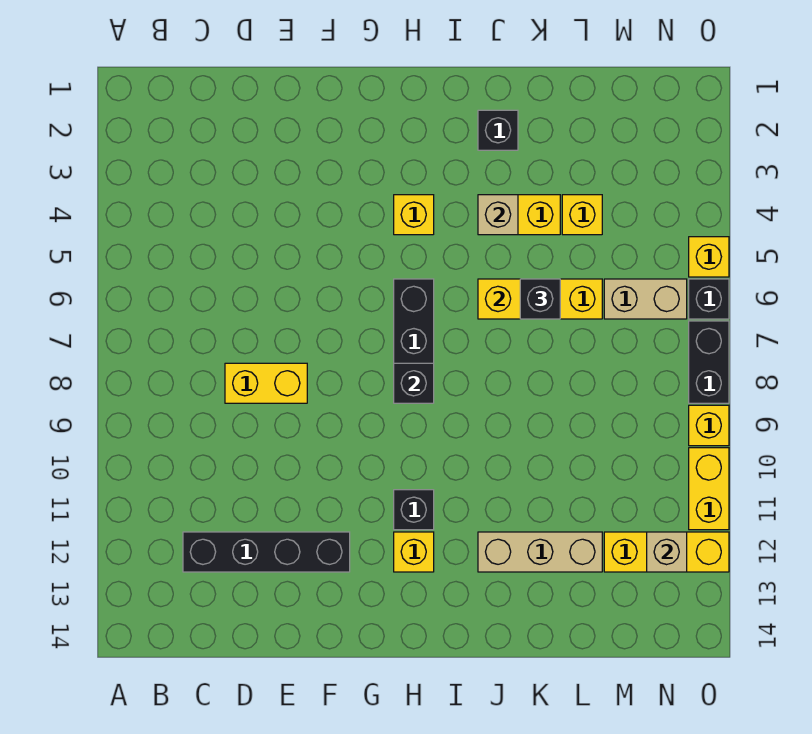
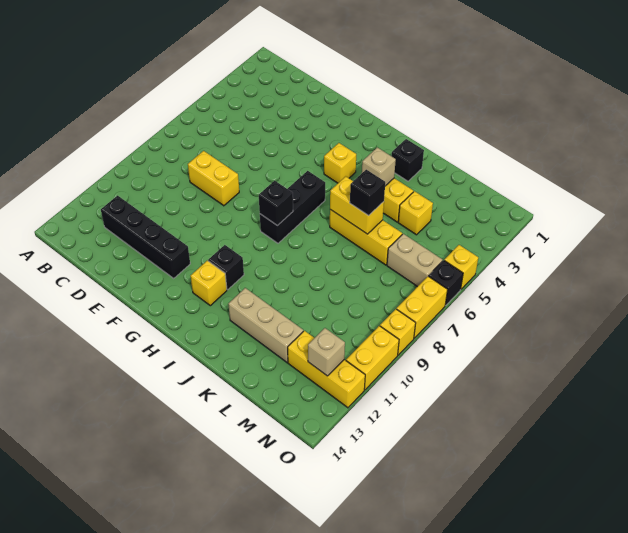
black brick O7:O8 level 1 -> yellow brick O7:O8 level 1

